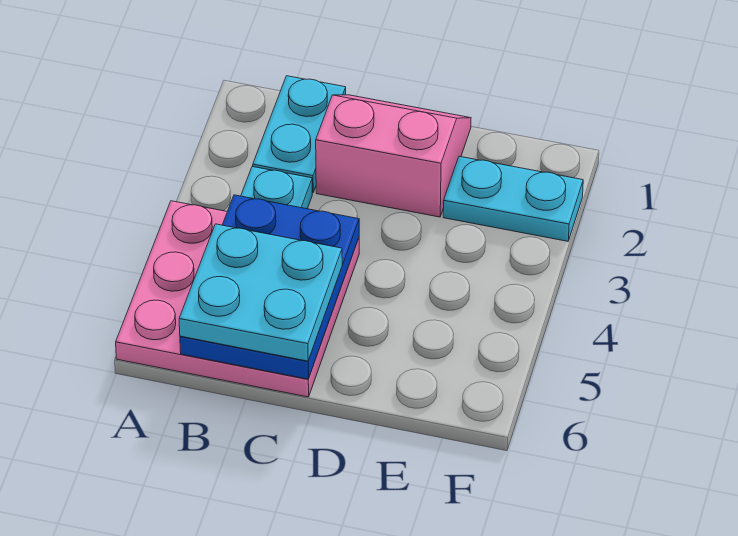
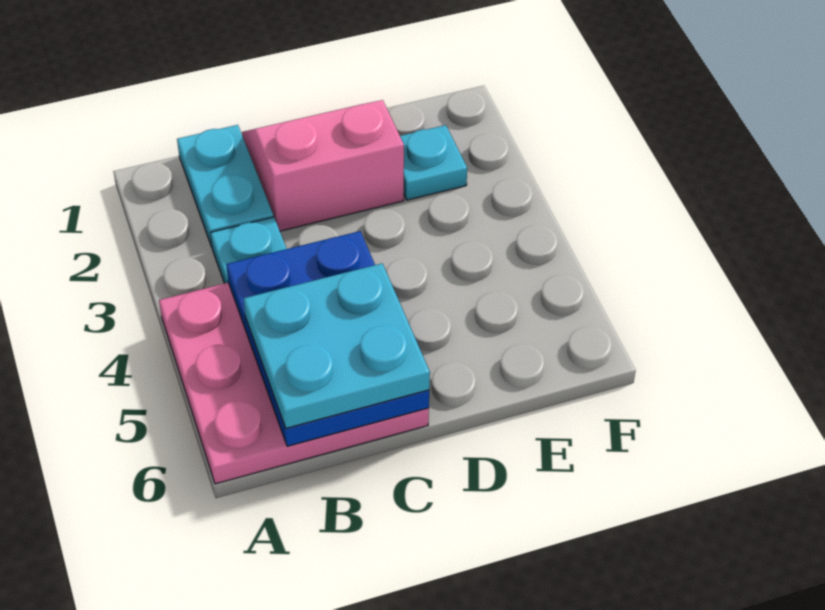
cyan plate E2:F2 level 1 -> cyan plate E2 level 1

